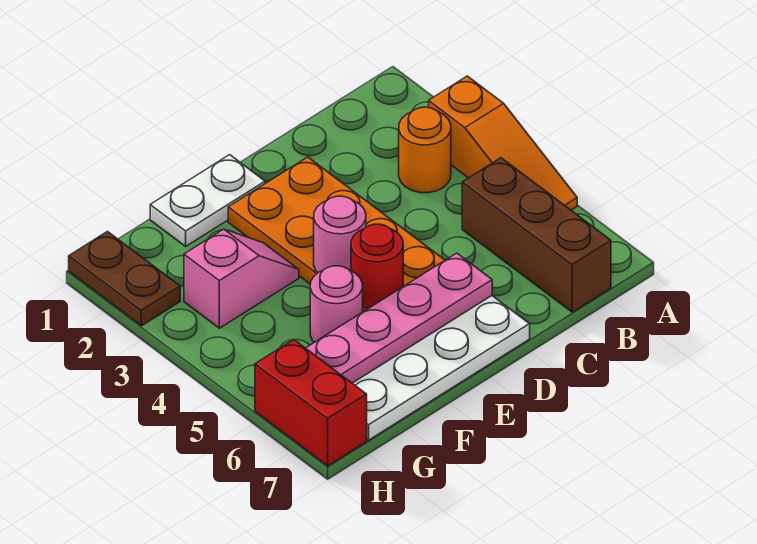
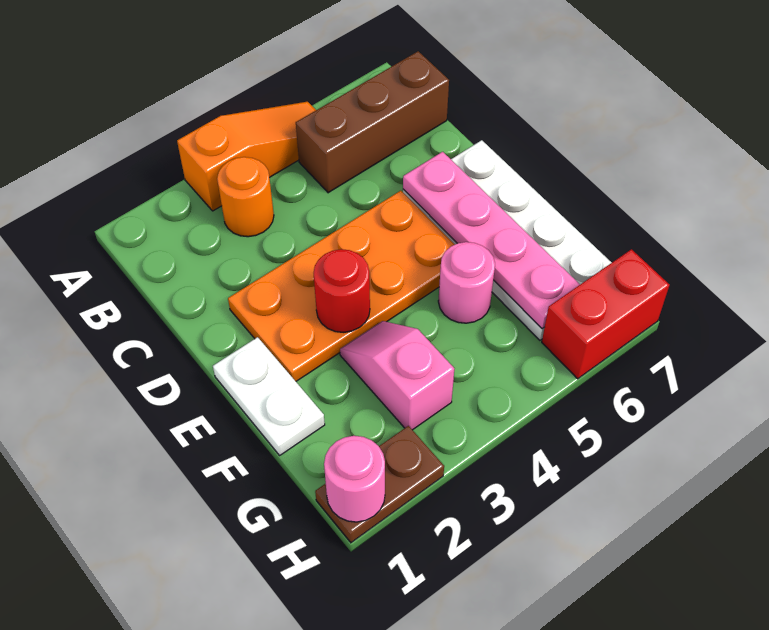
pink round brick E4 level 2 -> pink round brick H1 level 2
red round brick E5 level 2 -> red round brick E3 level 2

